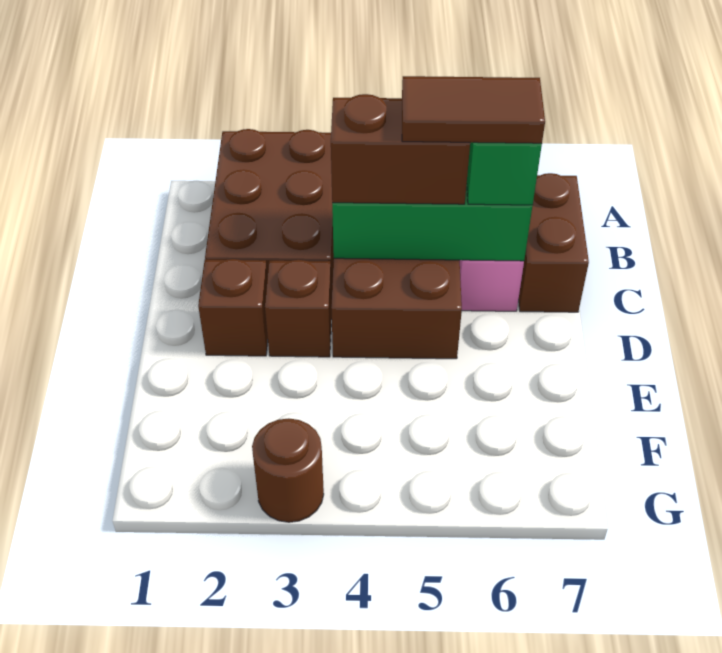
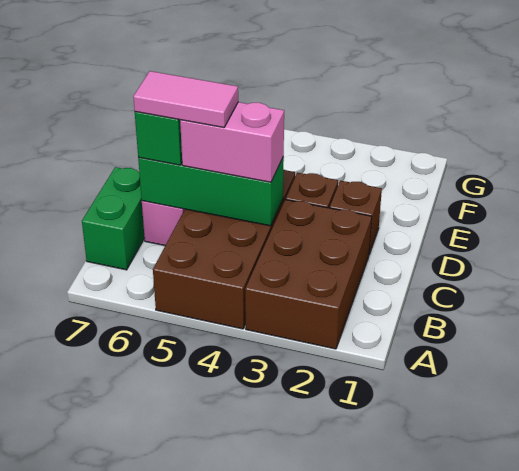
brown brick B7:C7 level 1 -> green brick B7:C7 level 1
brown brick C4:C5 level 3 -> pink brick C4:C5 level 3
brown tile C5:C6 level 4 -> pink tile C5:C6 level 4
brown round brick G3 level 1 -> none

